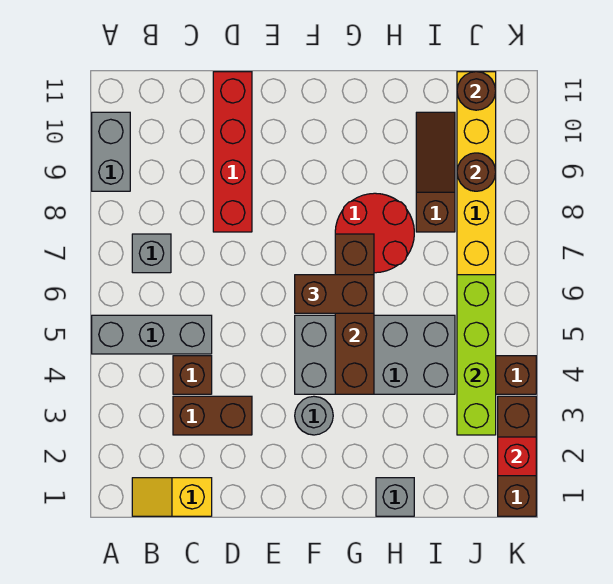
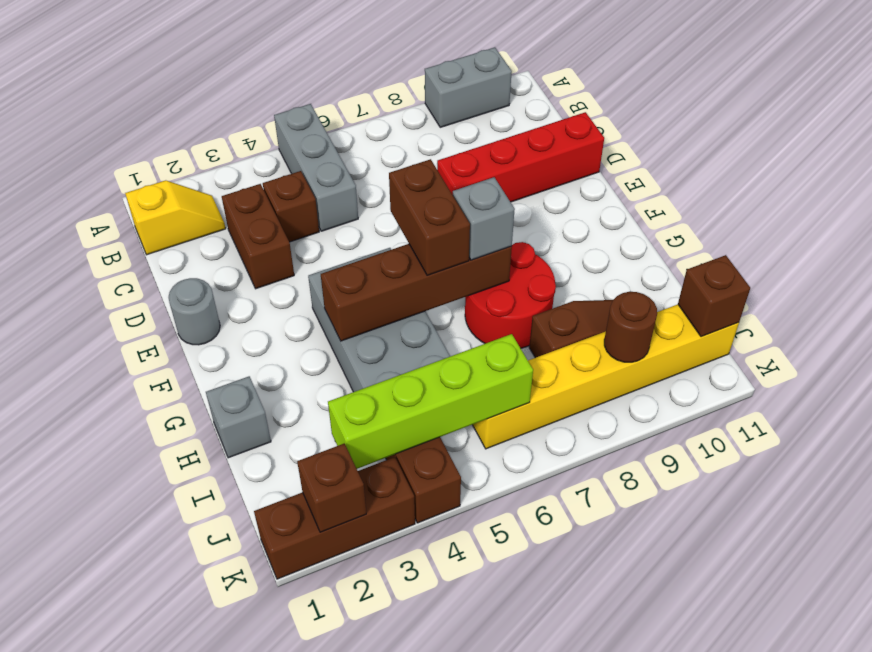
yellow slope B1:C1 level 1 top C -> yellow slope B1:B2 level 1 top 1
grey brick B7 level 1 -> grey brick G7 level 3
grey round brick F3 level 1 -> grey round brick E1 level 1
brown round brick J11 level 2 -> brown brick J11 level 2
red brick K2 level 2 -> brown brick K2 level 2

